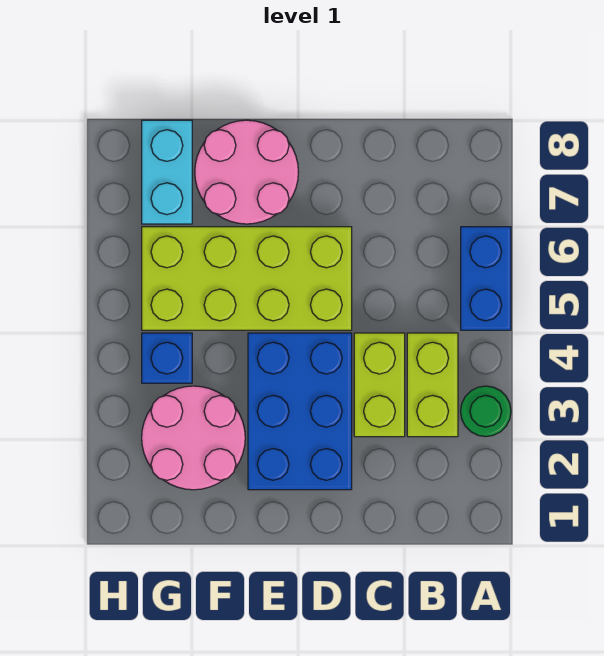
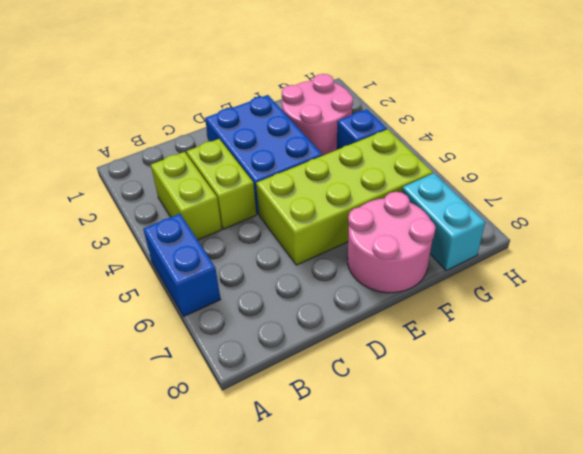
green round brick A3 level 1 -> none

